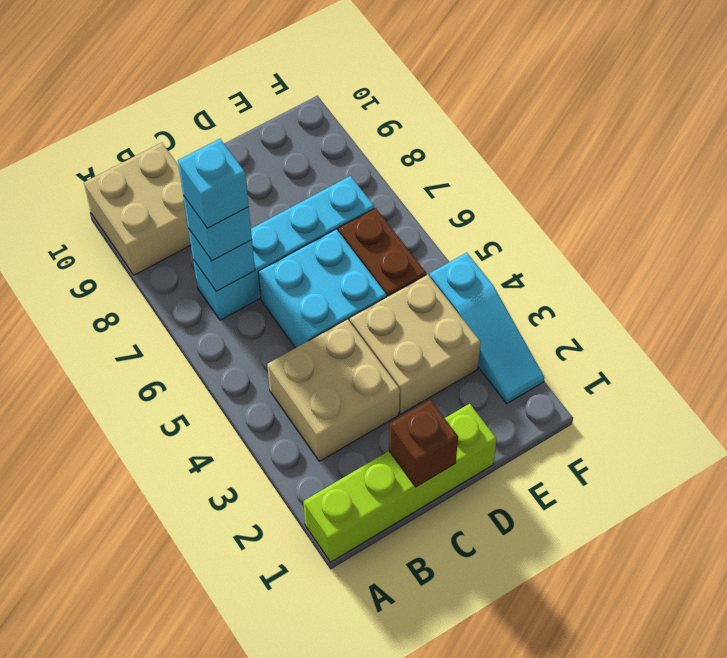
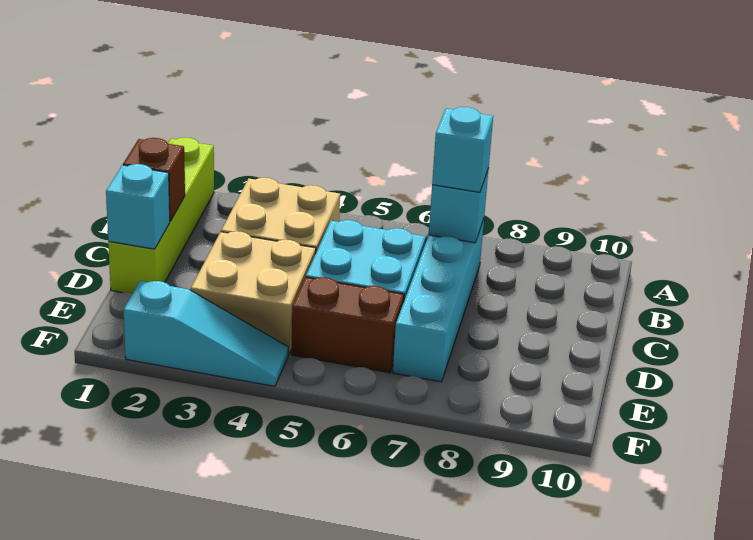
tan brick A9:B10 level 1 -> none
cyan brick B7 level 4 -> cyan brick D1 level 2
cyan slope F2:F4 level 1 top 4 -> cyan slope F2:F4 level 1 top 2

